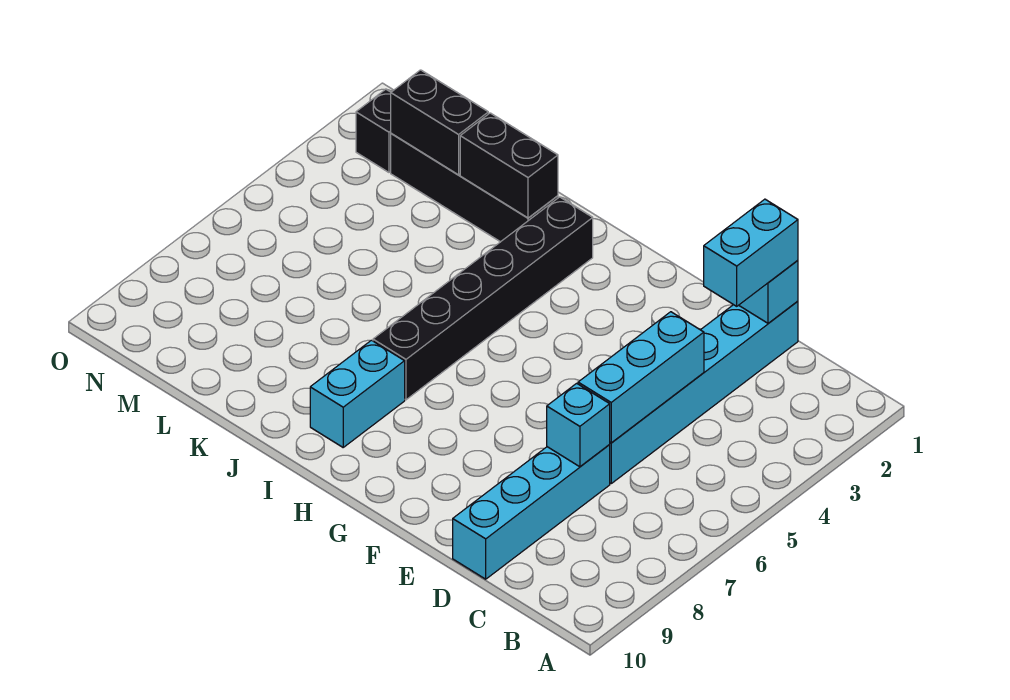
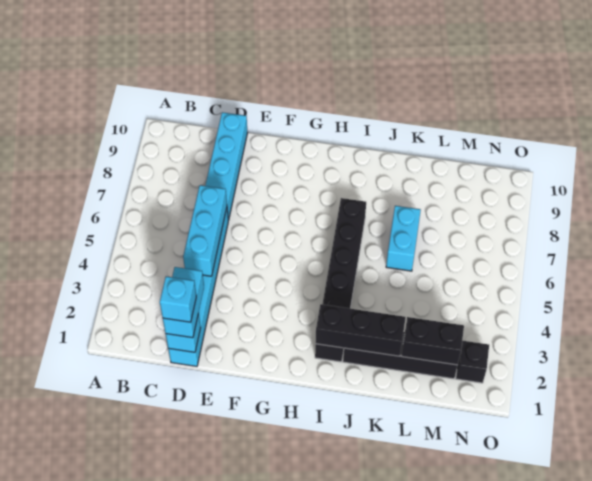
cyan brick D7 level 2 -> cyan brick D1 level 4
cyan brick I8:I9 level 1 -> cyan brick K6:K7 level 1
black brick J2:K2 level 2 -> black brick I2:K2 level 2

